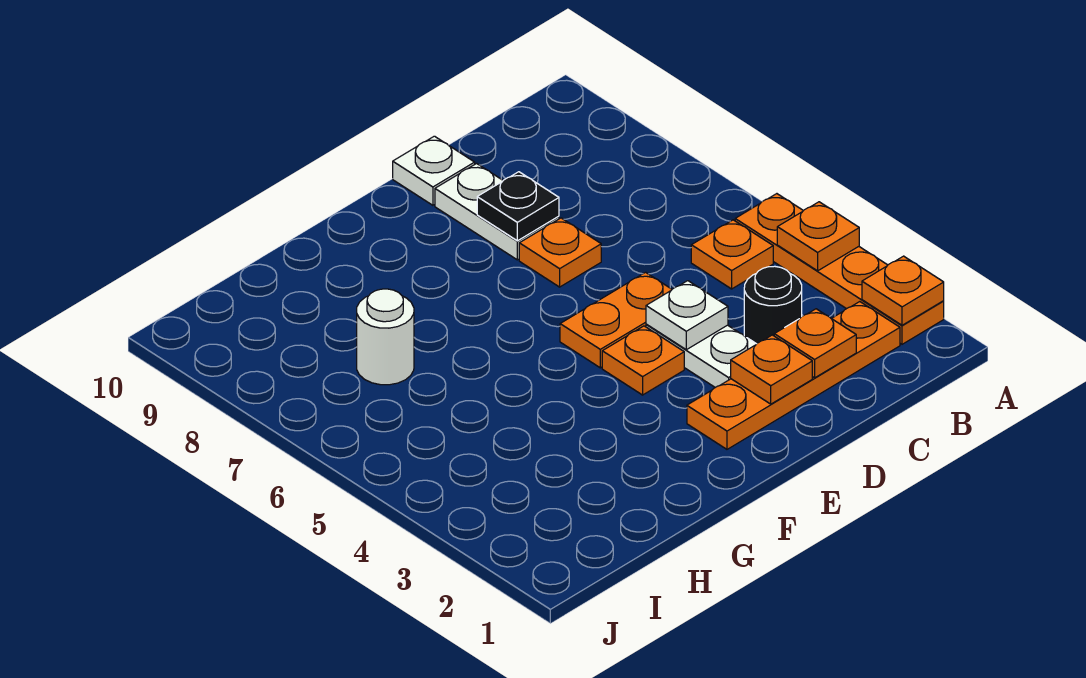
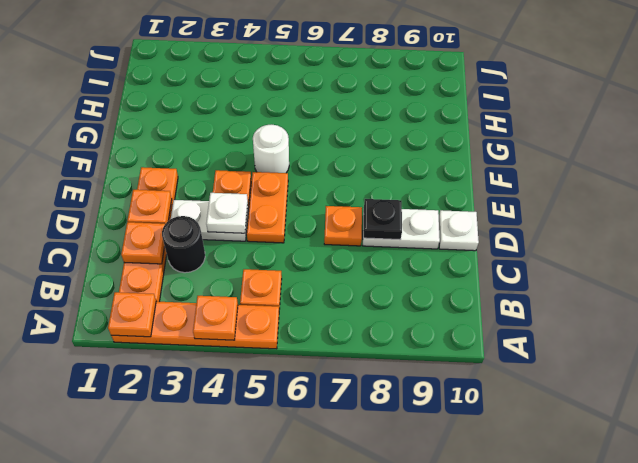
white round brick H7 level 1 -> white round brick F5 level 1

